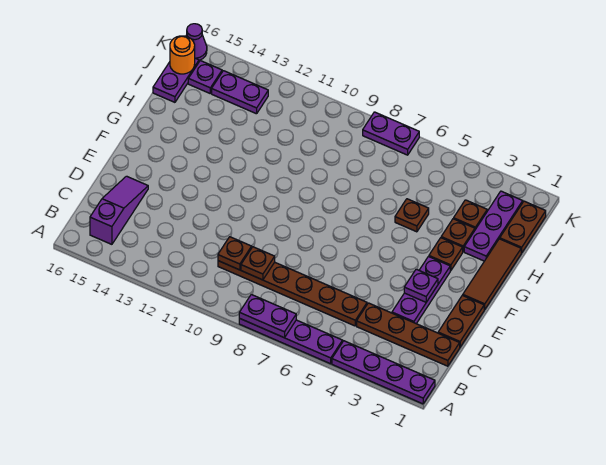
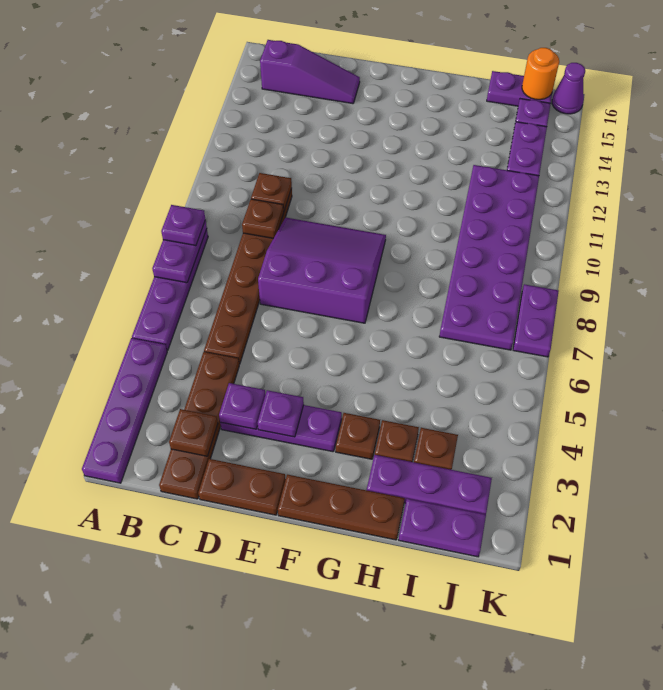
none -> purple plate A8 level 3
none -> purple plate D3 level 2
none -> purple slope D7:F9 level 1 top 7
brown tile F1:H1 level 1 -> brown plate F1:H1 level 1
brown plate H5 level 1 -> brown plate C2 level 2
brown plate I1:J1 level 1 -> purple plate I1:J1 level 1
none -> purple plate I7:J12 level 1

